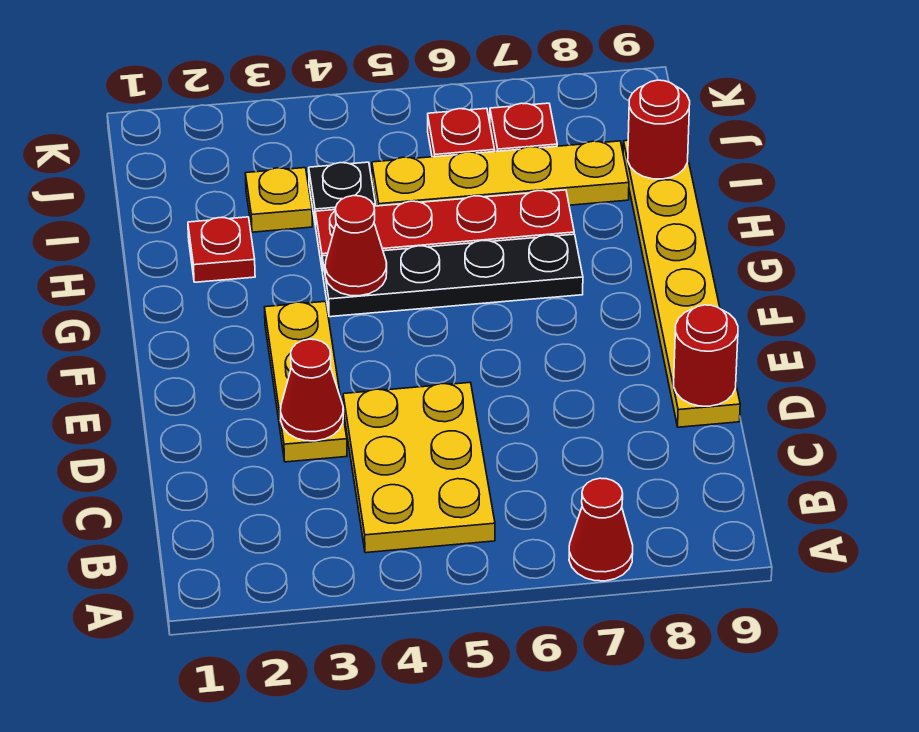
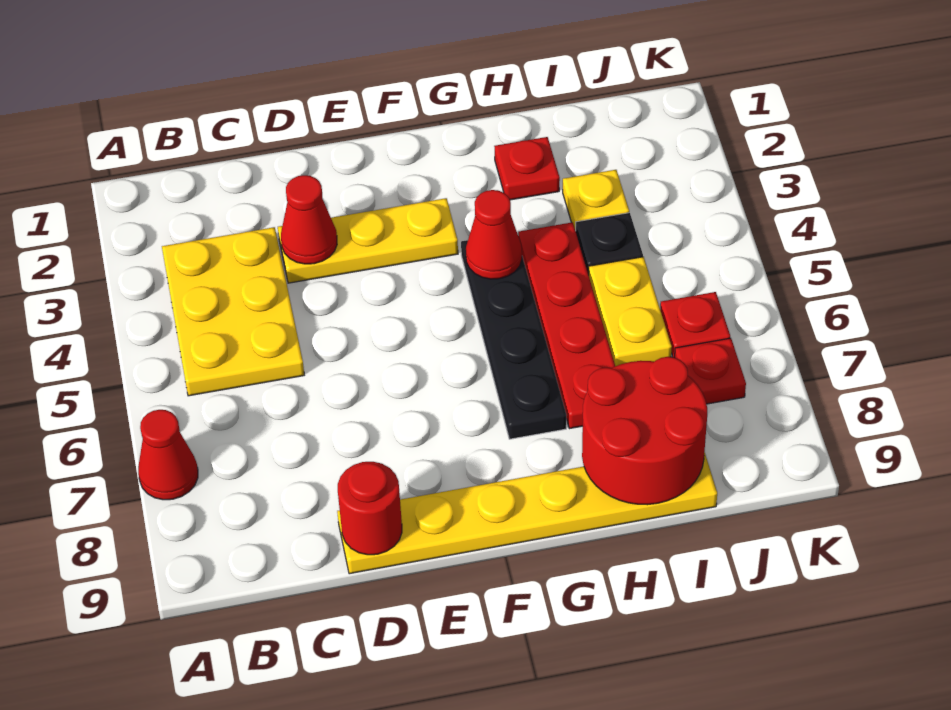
yellow plate B4:D5 level 1 -> yellow plate B3:C5 level 1
yellow plate I5:I8 level 1 -> yellow plate I5:I6 level 1
red round brick I9 level 2 -> red round brick H8:I9 level 2

